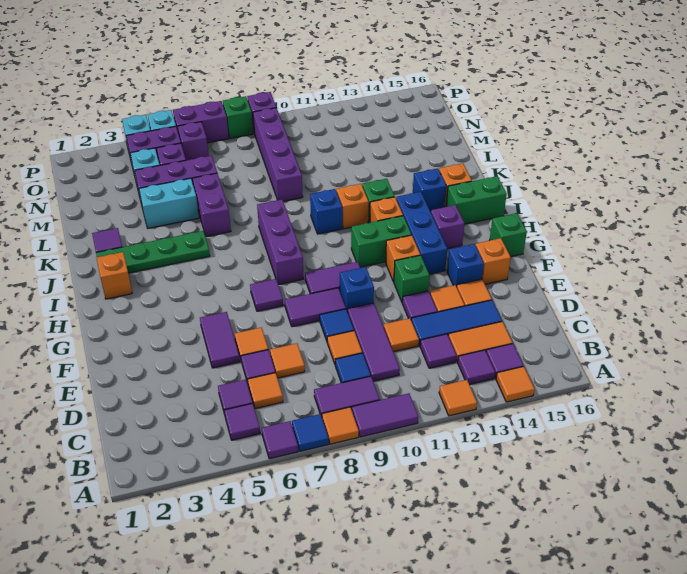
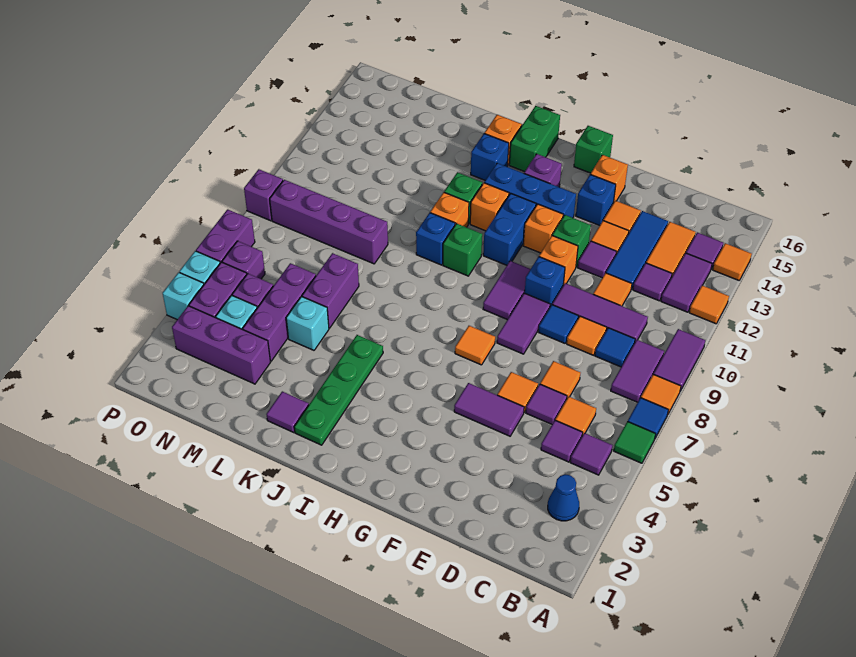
purple tile A6 level 1 -> green tile A6 level 1
none -> blue cone B3 level 1
purple tile B13 level 1 -> purple tile B12:B13 level 1
purple tile G7 level 1 -> orange tile G7 level 1
purple brick H8:J8 level 1 -> purple brick M3:O3 level 1
green brick H11:H12 level 1 -> blue brick H11:H12 level 1
orange brick I2 level 1 -> orange brick F11 level 1
purple brick K6:L6 level 1 -> purple brick L6:L7 level 1
cyan brick L4:L5 level 1 -> cyan brick L5 level 1
green brick P8 level 1 -> green brick I10 level 1

